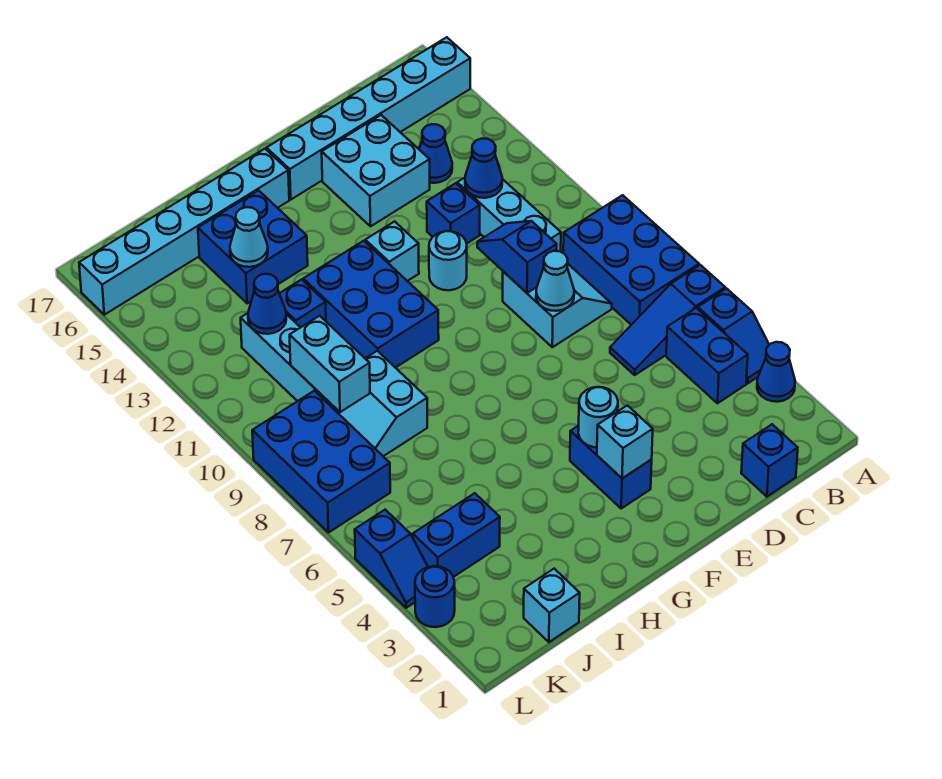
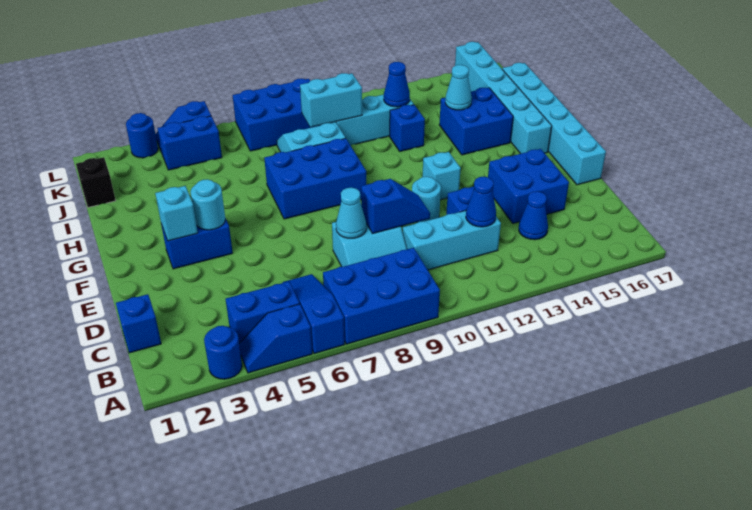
blue cone A3 level 1 -> blue round brick A3 level 1
cyan brick A16:F16 level 1 -> cyan brick E17:J17 level 1
cyan brick D14:E15 level 1 -> blue brick D14:E15 level 1
blue brick G10:H12 level 1 -> blue brick G7:H9 level 1
cyan brick J1 level 1 -> black brick J1 level 1
blue brick J4:K4 level 1 -> blue brick K4:K5 level 1

